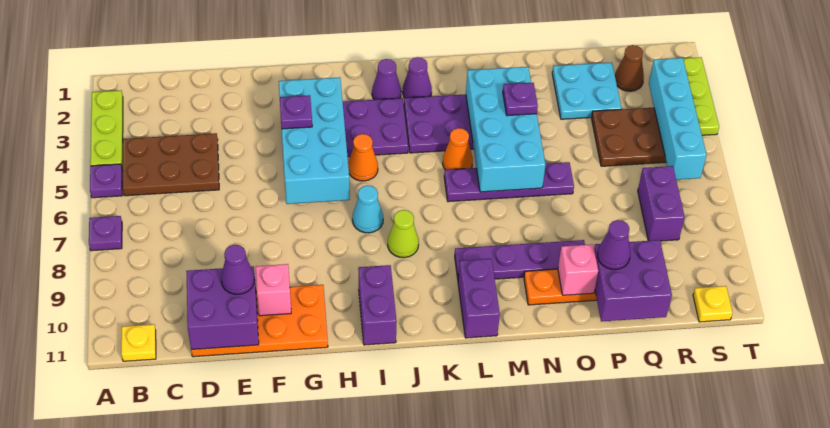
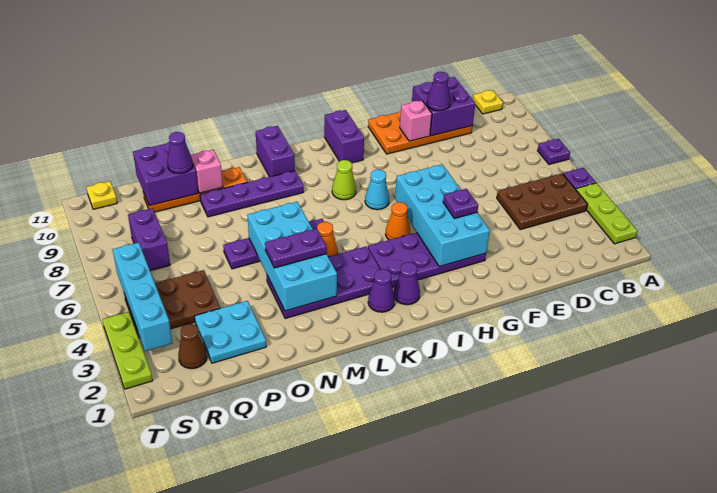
purple plate N4 level 3 -> purple plate M4:N4 level 3

